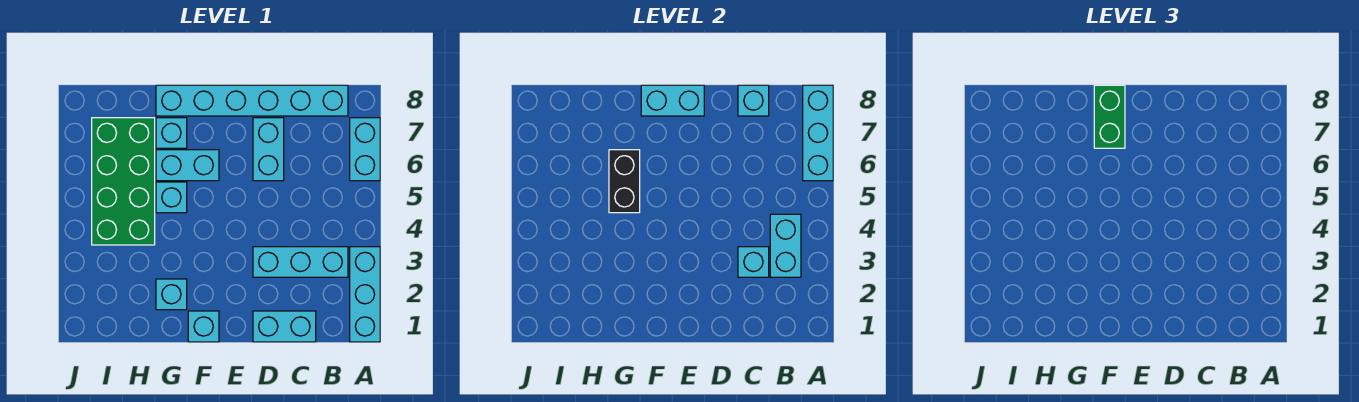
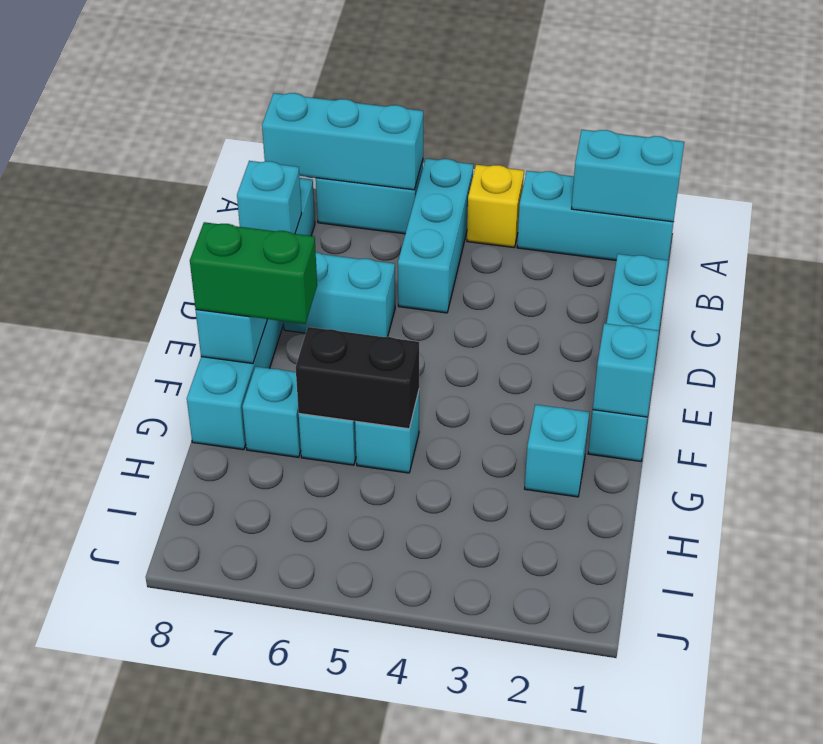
none -> yellow brick A4 level 1
cyan brick B3:D3 level 1 -> cyan brick A5:C5 level 1
cyan brick B3:B4 level 2 -> cyan brick A1:A2 level 2
cyan brick C3 level 2 -> cyan brick F1 level 2
green brick H4:I7 level 1 -> none

